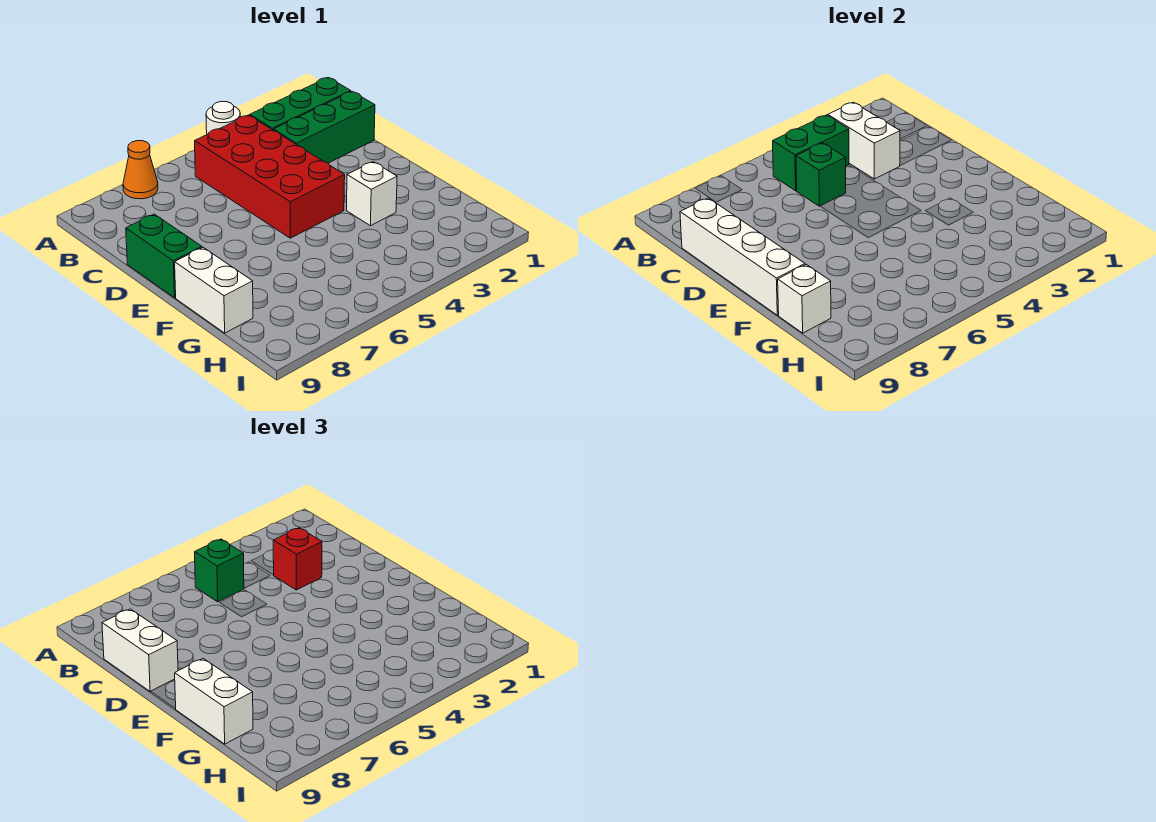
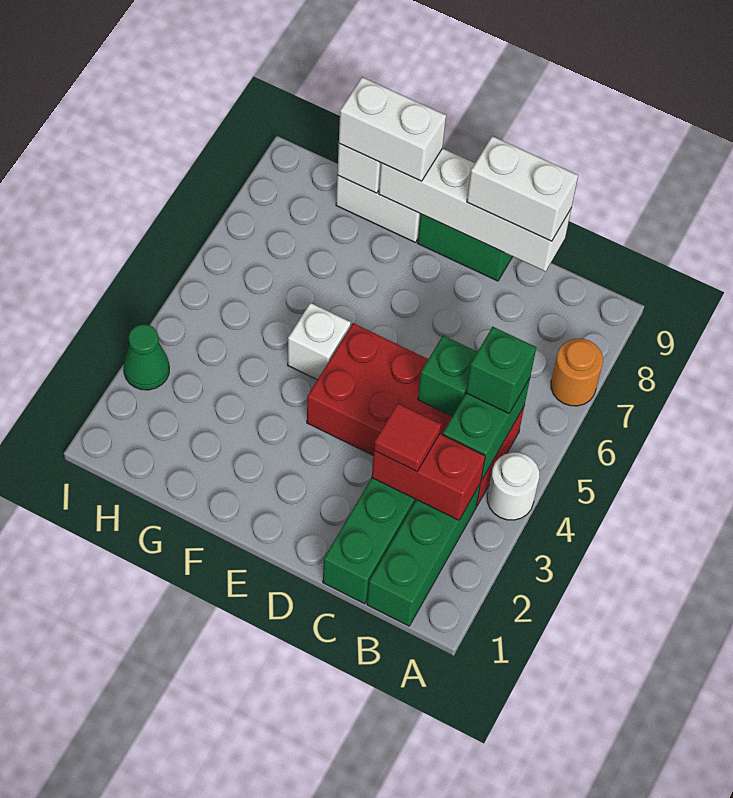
orange cone A7 level 1 -> orange round brick A7 level 1
white brick B3:C3 level 2 -> red brick B3:C3 level 2
red brick C3 level 3 -> red tile C3 level 3
white brick F3 level 1 -> white brick F5 level 1
none -> green cone I3 level 1

